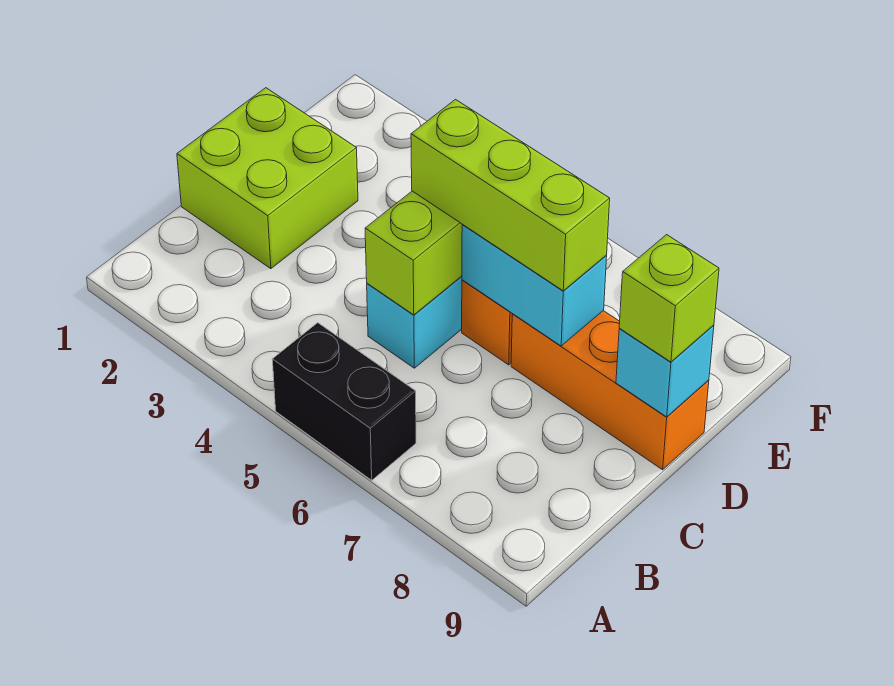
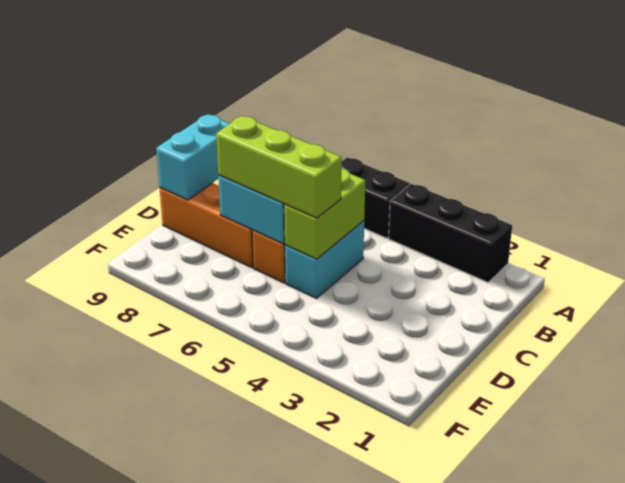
none -> black brick A2:A4 level 1
lime brick C1:D2 level 1 -> none
cyan brick D9 level 2 -> cyan brick C9:D9 level 2
lime brick D9 level 3 -> none

